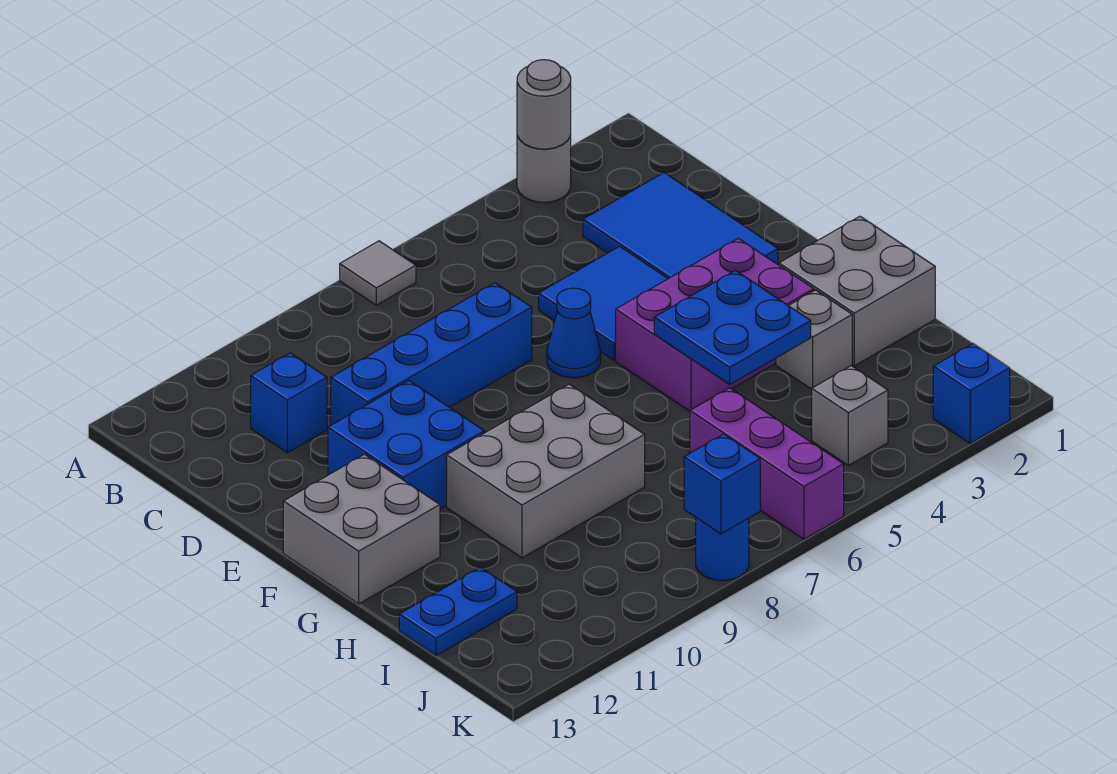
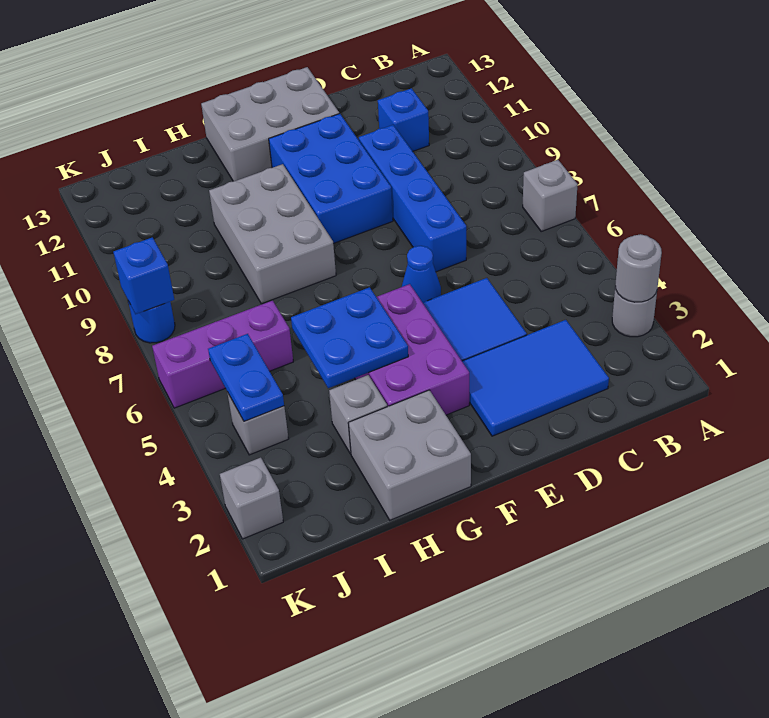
grey tile A7 level 1 -> grey brick A7 level 1
blue brick E10:F11 level 1 -> blue brick E9:F11 level 1
grey brick F12:G13 level 1 -> grey brick E12:G13 level 1
blue plate I12:I13 level 1 -> blue plate J4:J5 level 2
blue brick K2 level 1 -> grey brick K2 level 1

